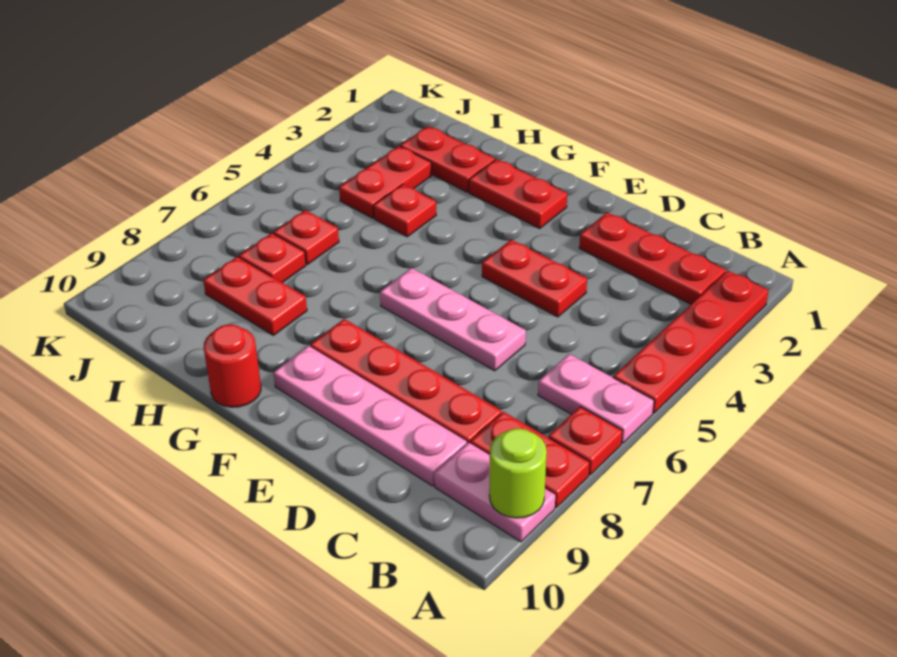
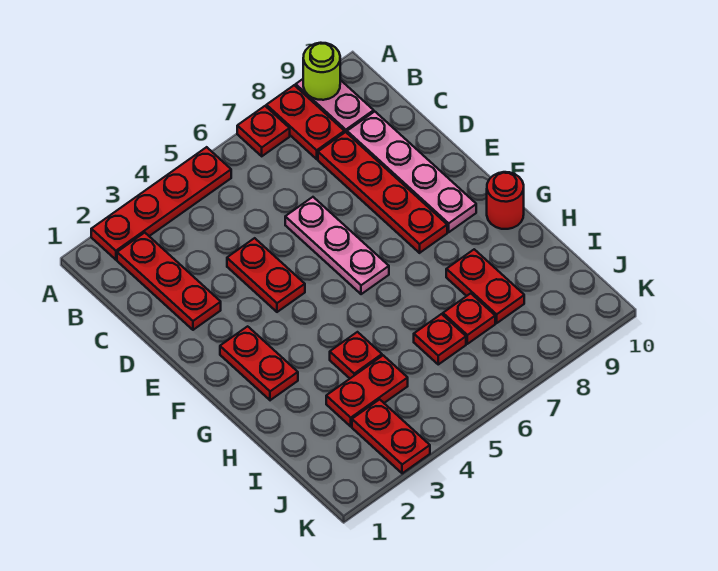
pink plate A6:B6 level 1 -> none
red plate H2:I2 level 1 -> red plate J3:K3 level 1

